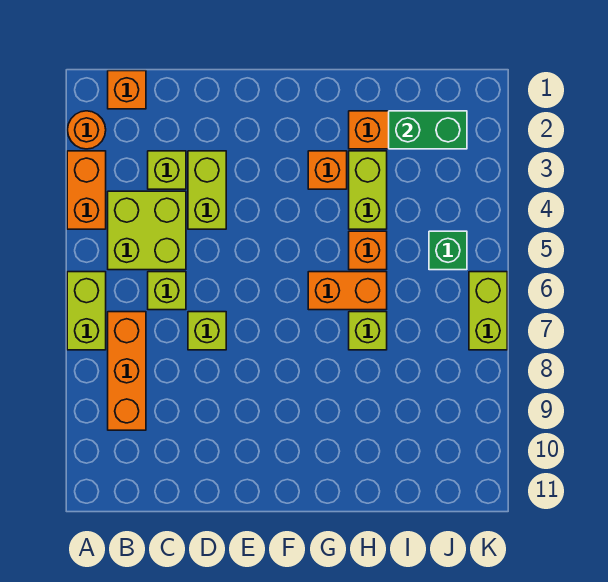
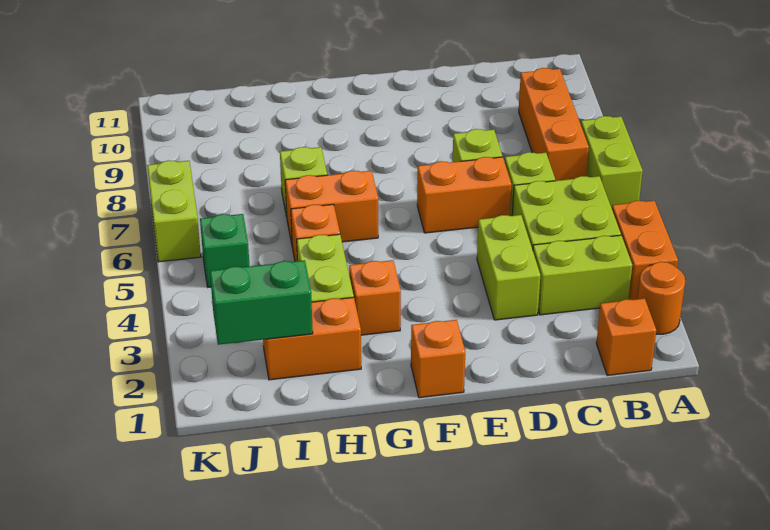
lime brick C3 level 1 -> lime brick B3:C3 level 1
none -> orange brick D6:E6 level 1
none -> orange brick F1 level 1

